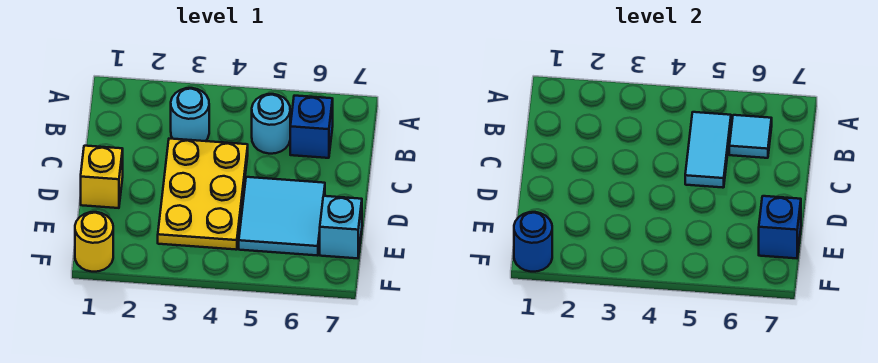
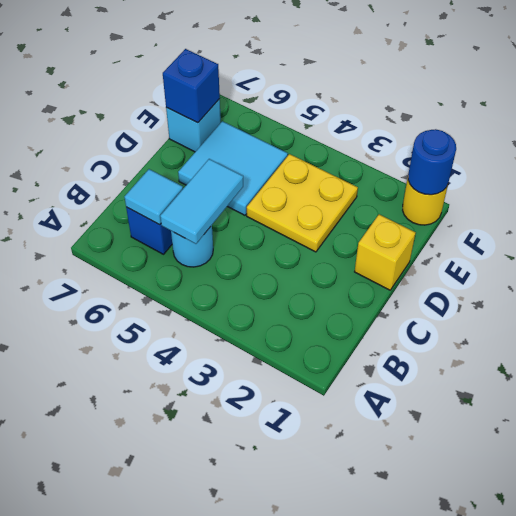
cyan round brick B3 level 1 -> none
yellow plate C3:E4 level 1 -> yellow plate D3:E4 level 1

